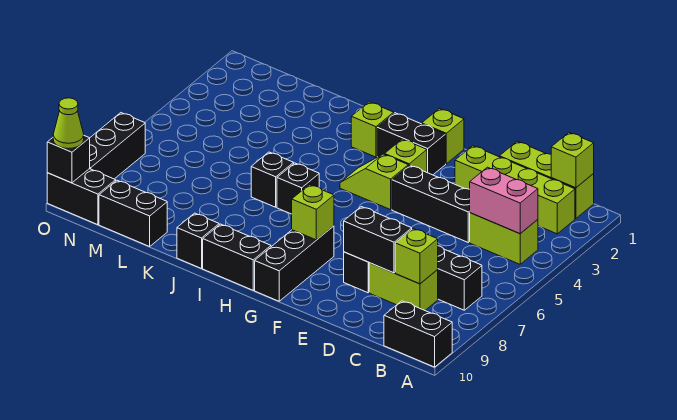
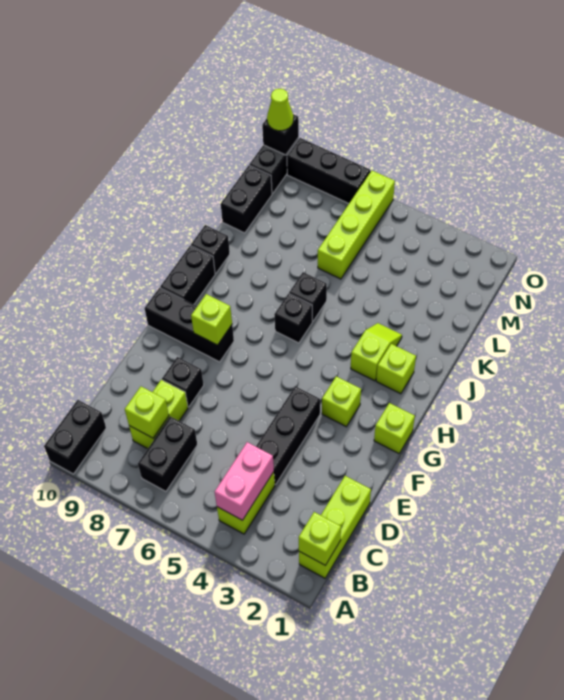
lime brick B2:E2 level 1 -> lime brick L6:O6 level 1
black brick D8:E8 level 2 -> none
black brick G2:H2 level 1 -> none
lime slope G4:H4 level 1 top G -> lime slope I3:J3 level 1 top I

